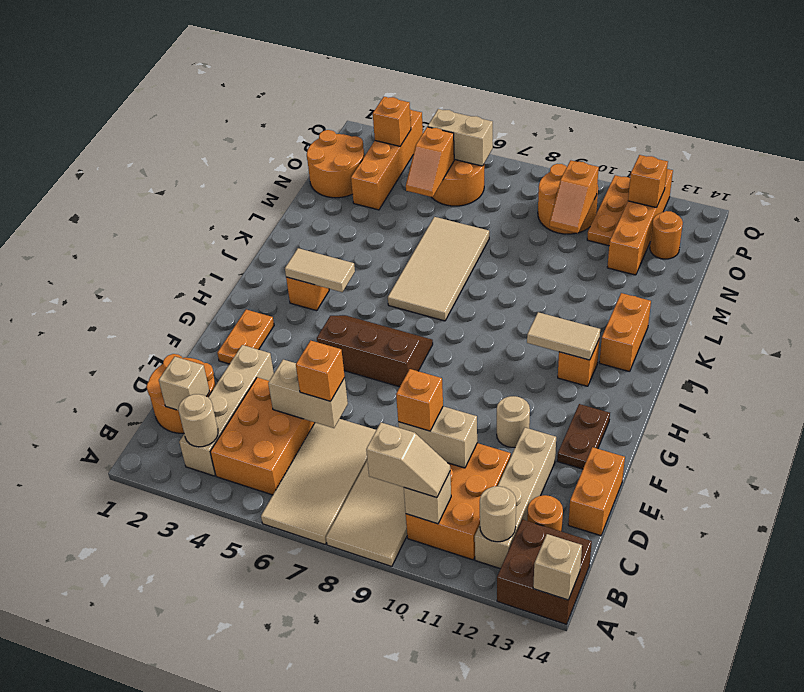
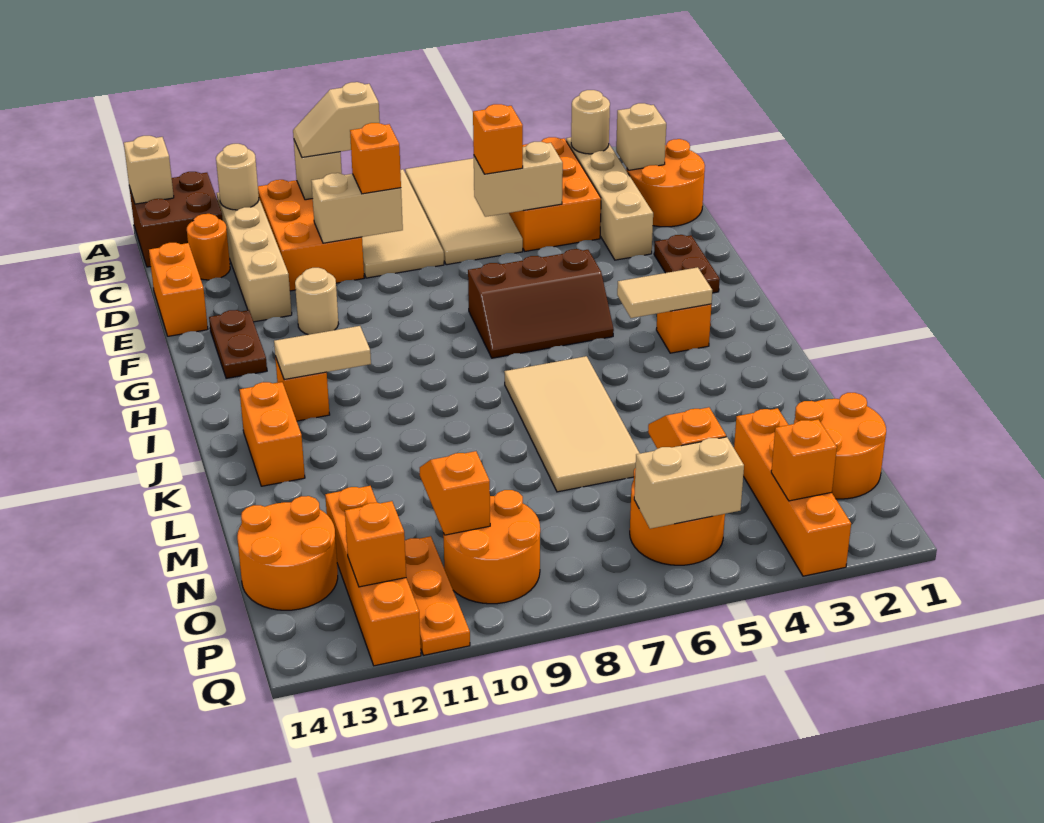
orange plate F2:G2 level 1 -> brown plate F2:G2 level 1
orange round brick O13 level 1 -> orange round brick N13:O14 level 1

